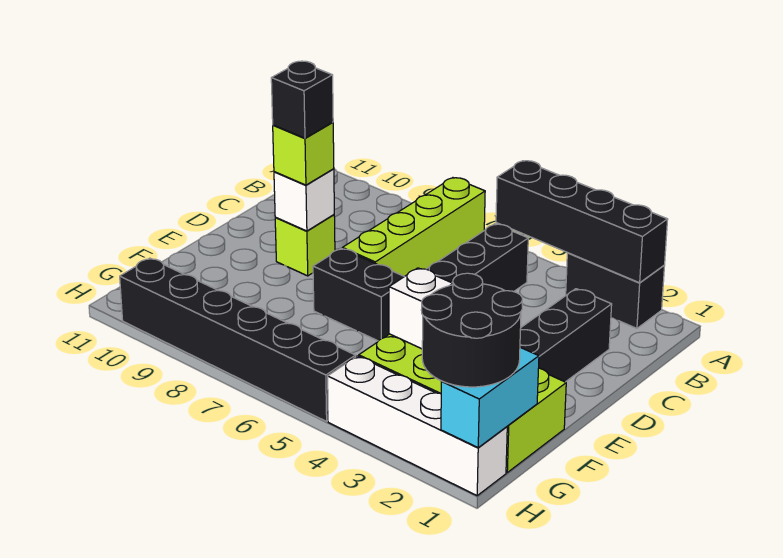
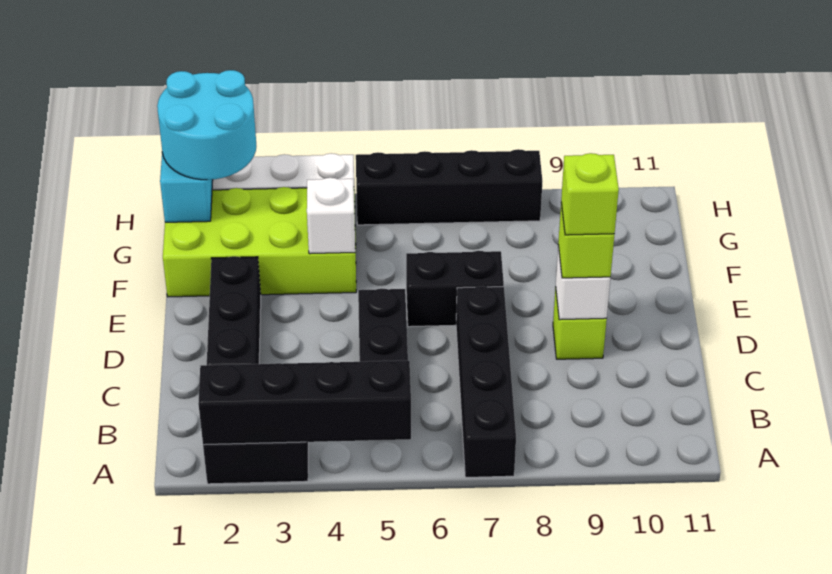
lime brick A7:D7 level 1 -> black brick A7:D7 level 1
black brick D9 level 4 -> lime brick D9 level 4
black round brick G1:H2 level 3 -> cyan round brick G1:H2 level 3
black brick H5:H10 level 1 -> black brick H5:H8 level 1

